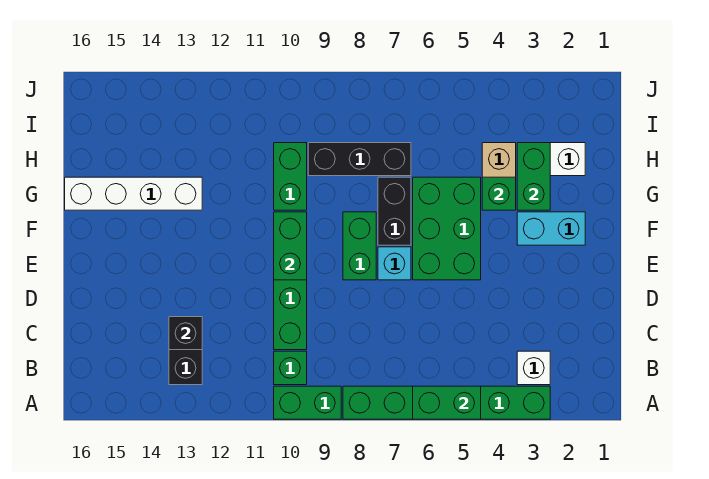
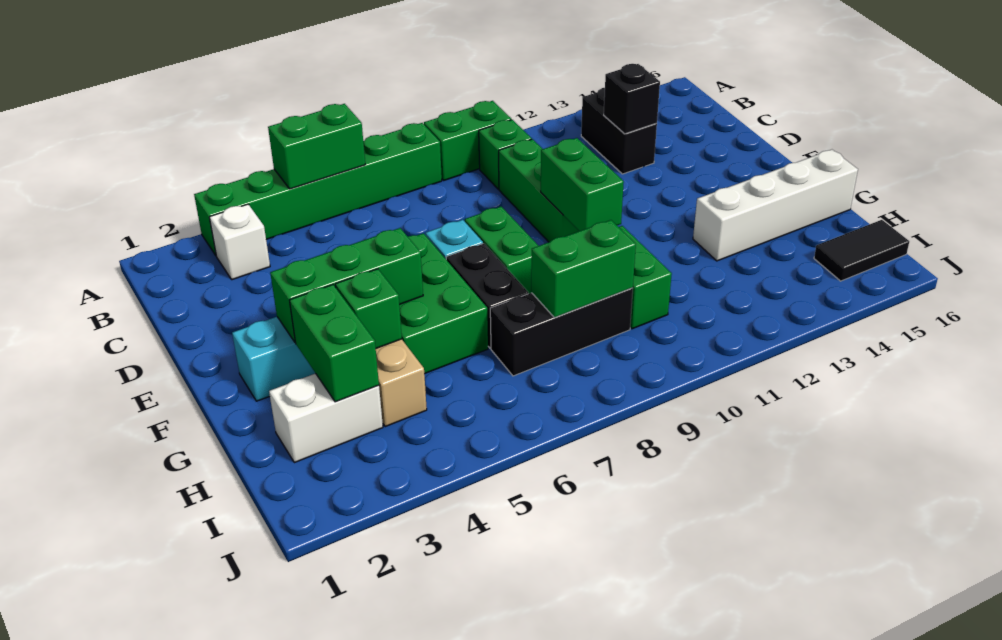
none -> green brick F3:F5 level 2
none -> green brick H8:H9 level 2
none -> black tile I15:I16 level 1

